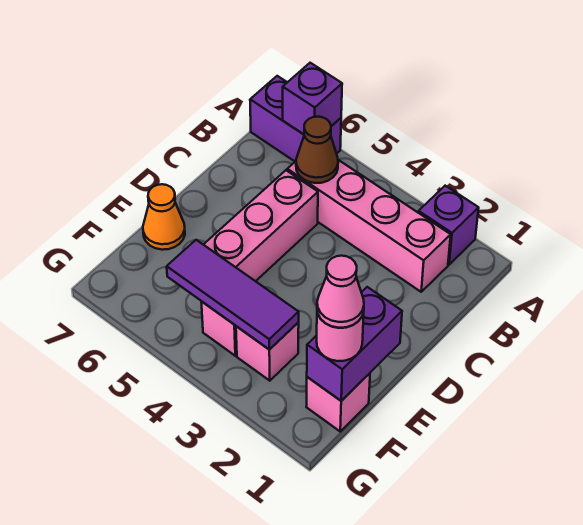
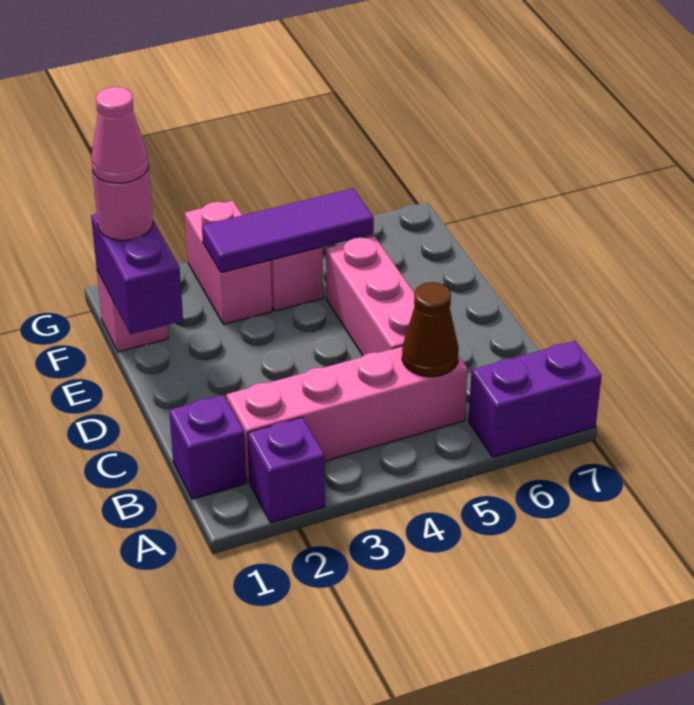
purple brick A6 level 2 -> purple brick B1 level 1
orange cone E7 level 1 -> none
pink brick F3 level 1 -> pink brick F3:G3 level 1

